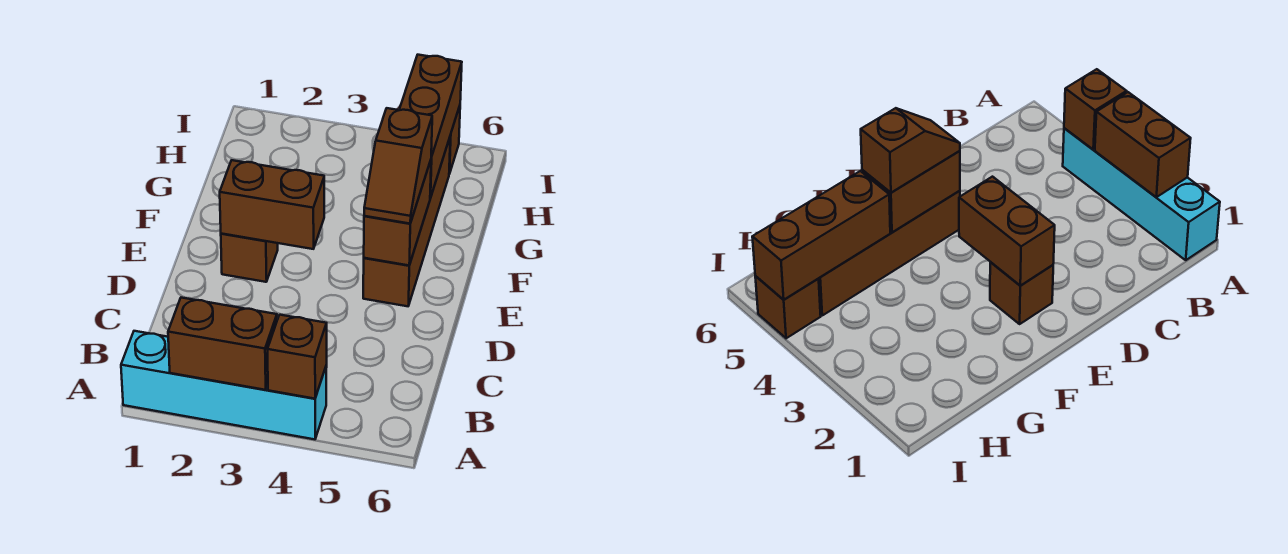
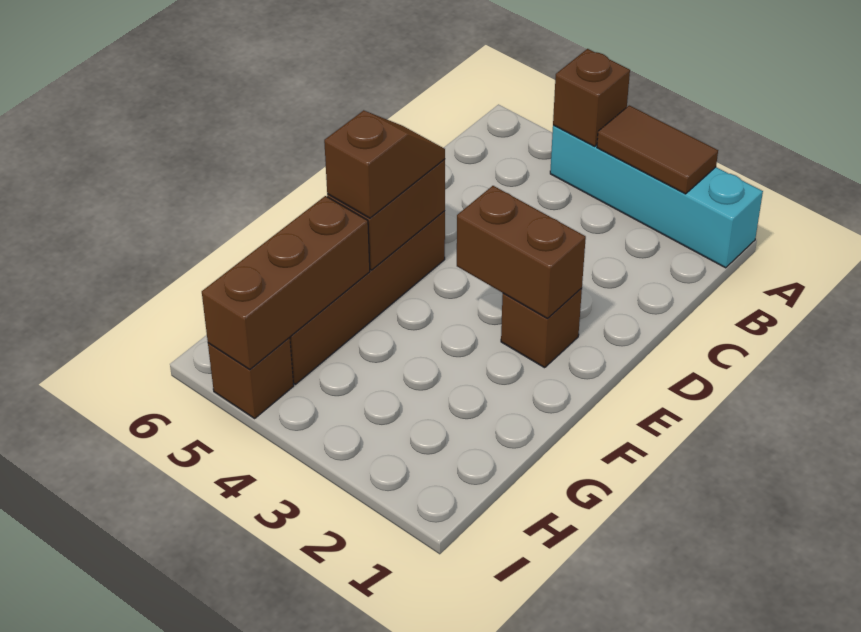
brown brick A2:A3 level 2 -> brown tile A2:A3 level 2

